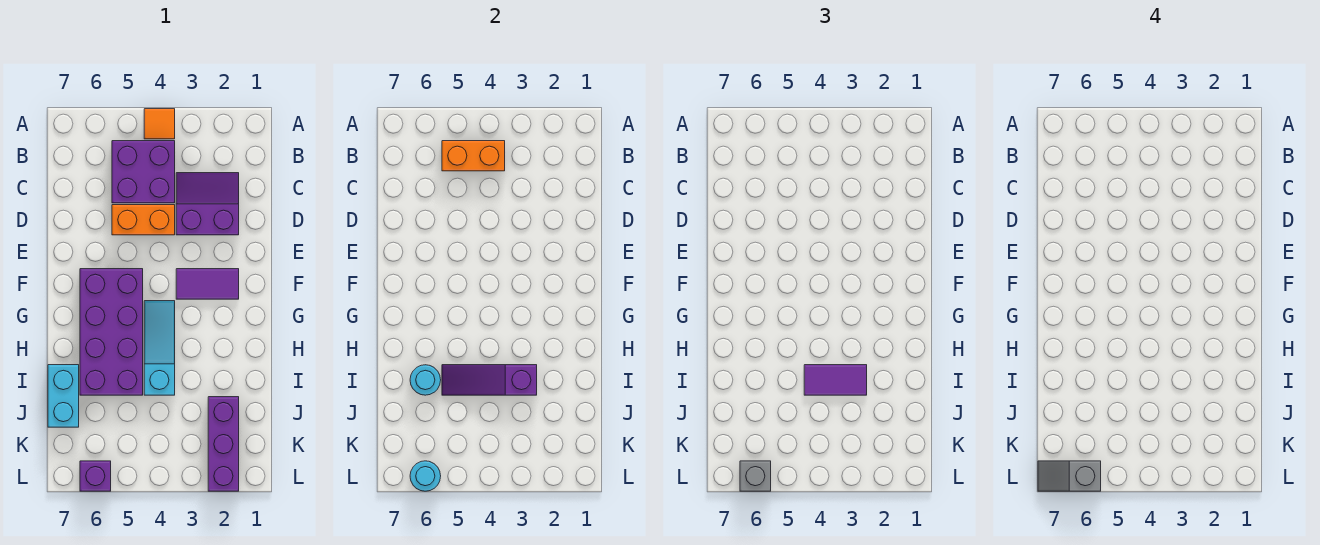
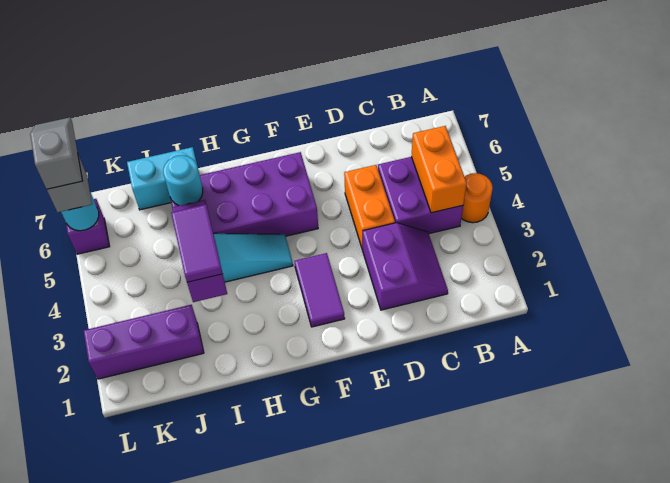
orange tile A4 level 1 -> orange round brick A4 level 1

